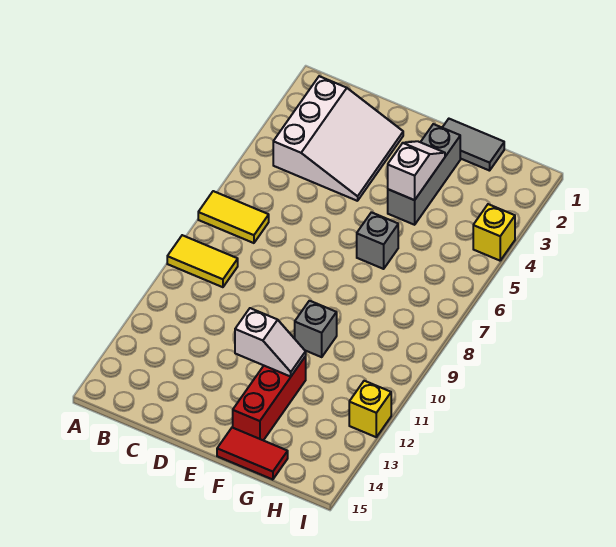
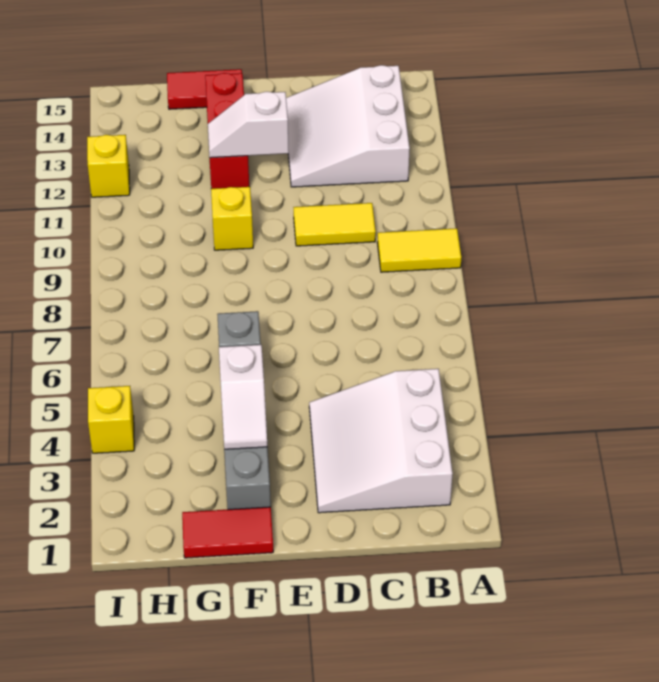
yellow tile A7:B7 level 1 -> yellow tile C10:D10 level 1
none -> white slope B12:D14 level 1 top B
grey tile F1:G1 level 1 -> red tile F1:G1 level 1
grey brick F10 level 1 -> yellow brick F10 level 1

